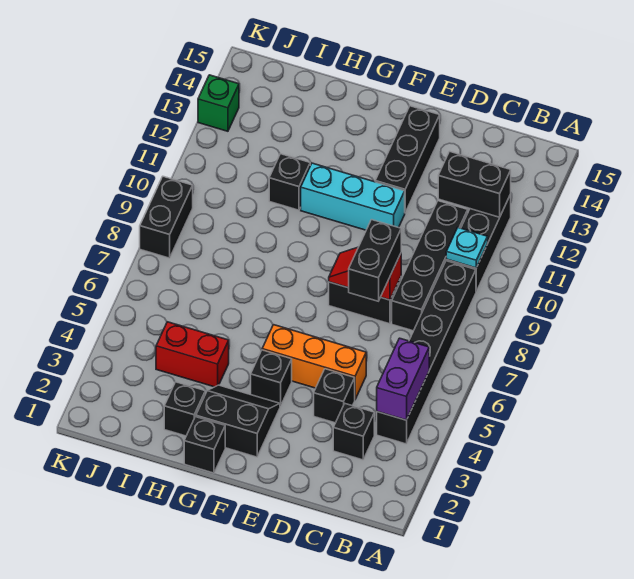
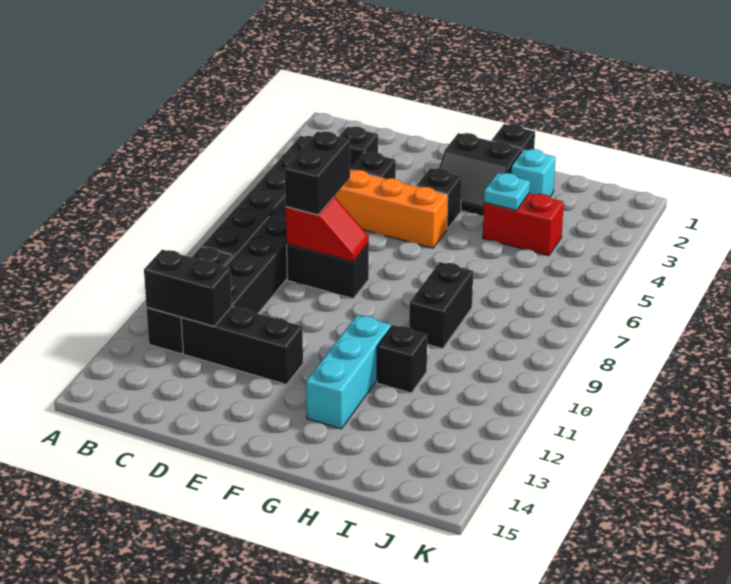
purple brick B4:B5 level 2 -> none
cyan plate B10 level 2 -> cyan plate H4 level 2
cyan brick E11:G11 level 1 -> cyan brick G11:G13 level 1
black brick E12:E14 level 1 -> black brick C12:E12 level 1
black brick H2 level 1 -> cyan brick H2 level 1
black brick K8:K9 level 1 -> black brick H8:H9 level 1
green brick K13 level 1 -> none

